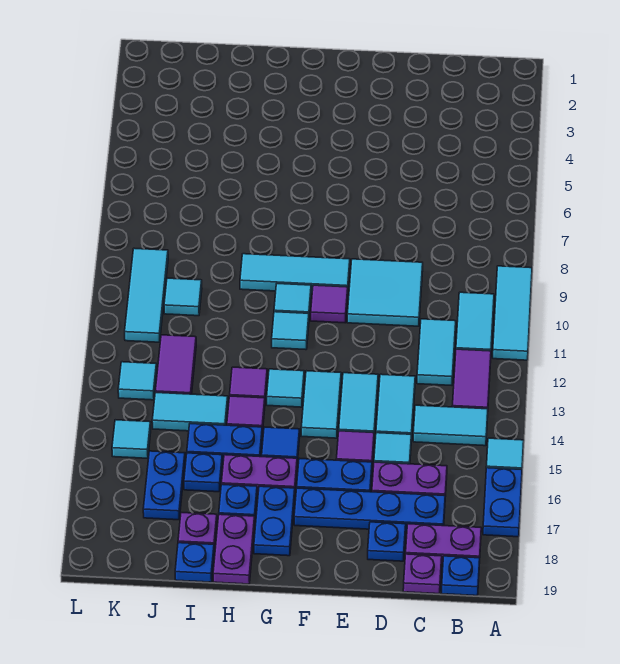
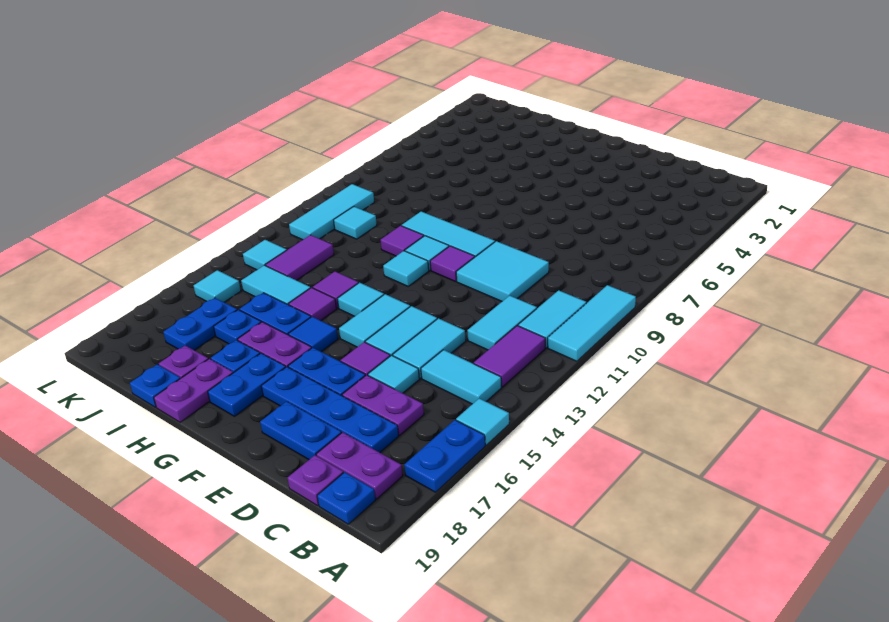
blue plate D18 level 1 -> blue plate D18:E18 level 1
none -> purple tile H10 level 1

